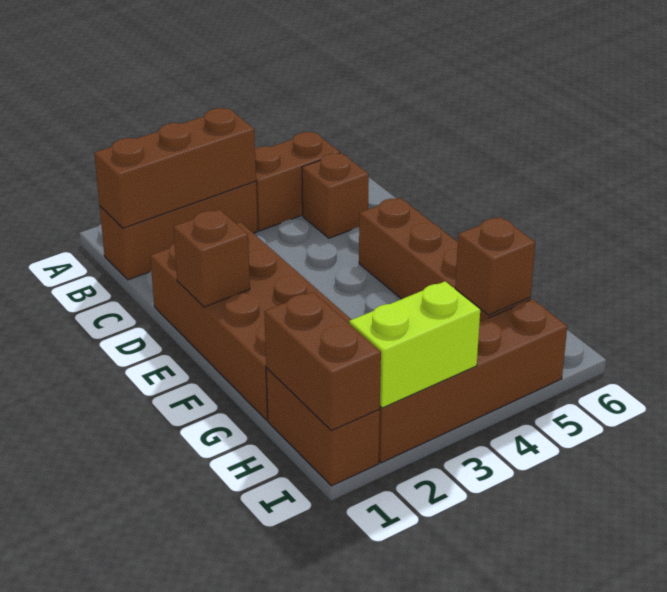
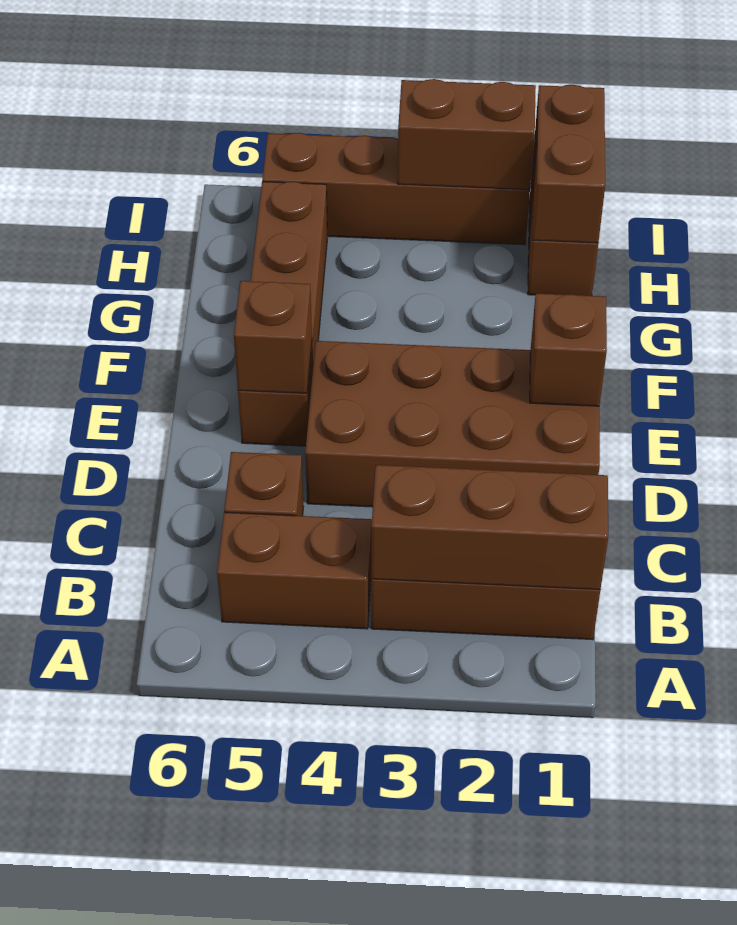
brown brick D1:G2 level 1 -> brown brick D1:E4 level 1
brown brick H5 level 2 -> brown brick E5 level 2
lime brick I2:I3 level 2 -> brown brick I2:I3 level 2

